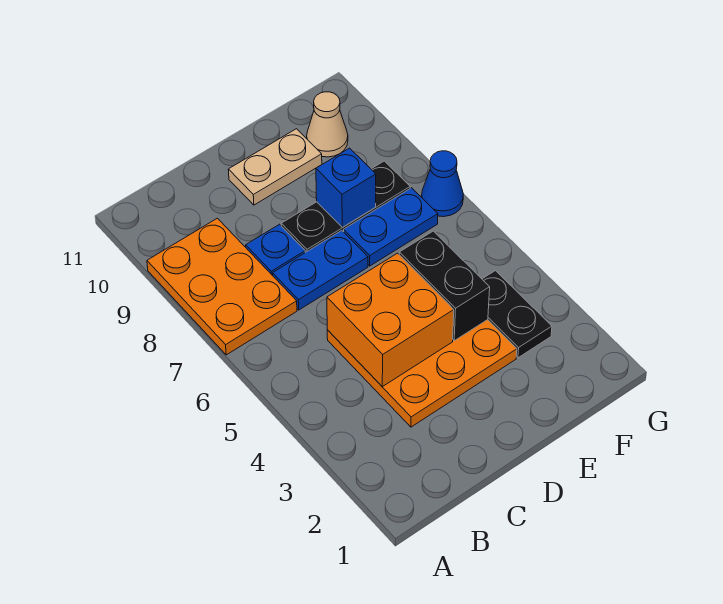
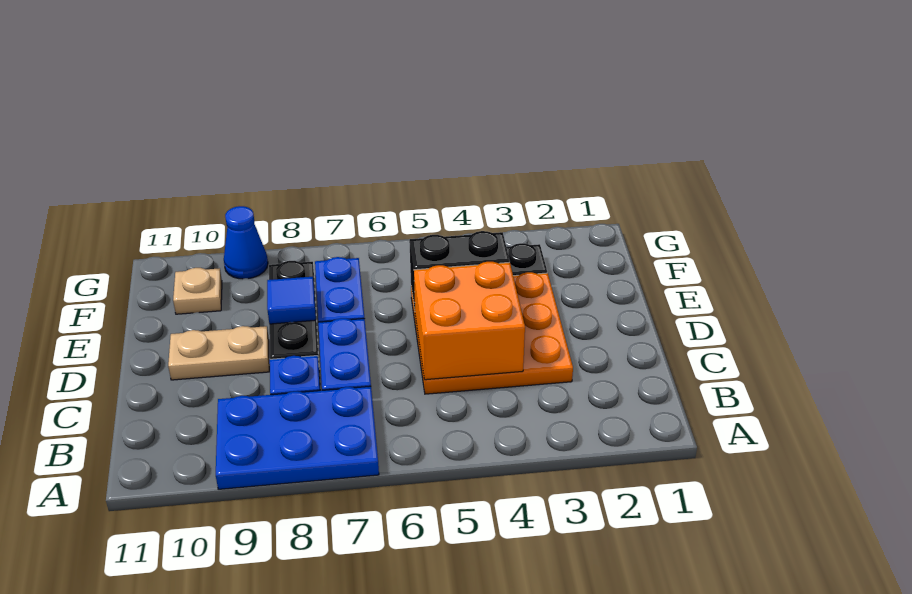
orange plate A7:B9 level 1 -> blue plate A7:B9 level 1
tan plate D10:E10 level 1 -> tan plate D9:D10 level 1
blue brick E8 level 2 -> blue tile E8 level 2
tan cone F10 level 1 -> tan plate F10 level 1
blue cone G7 level 1 -> blue cone G9 level 1

